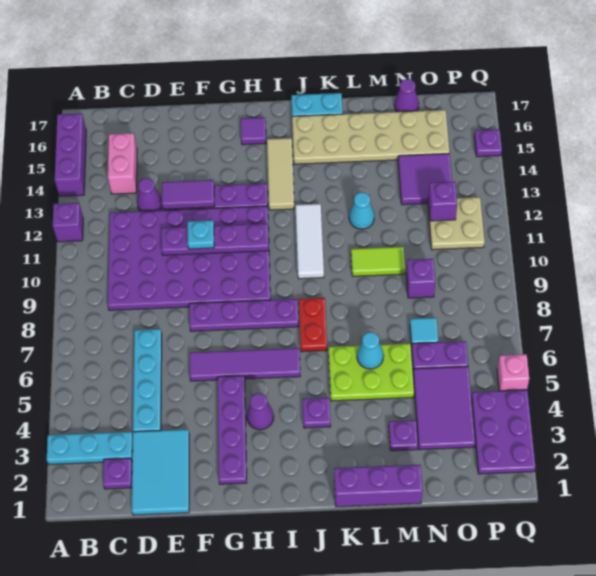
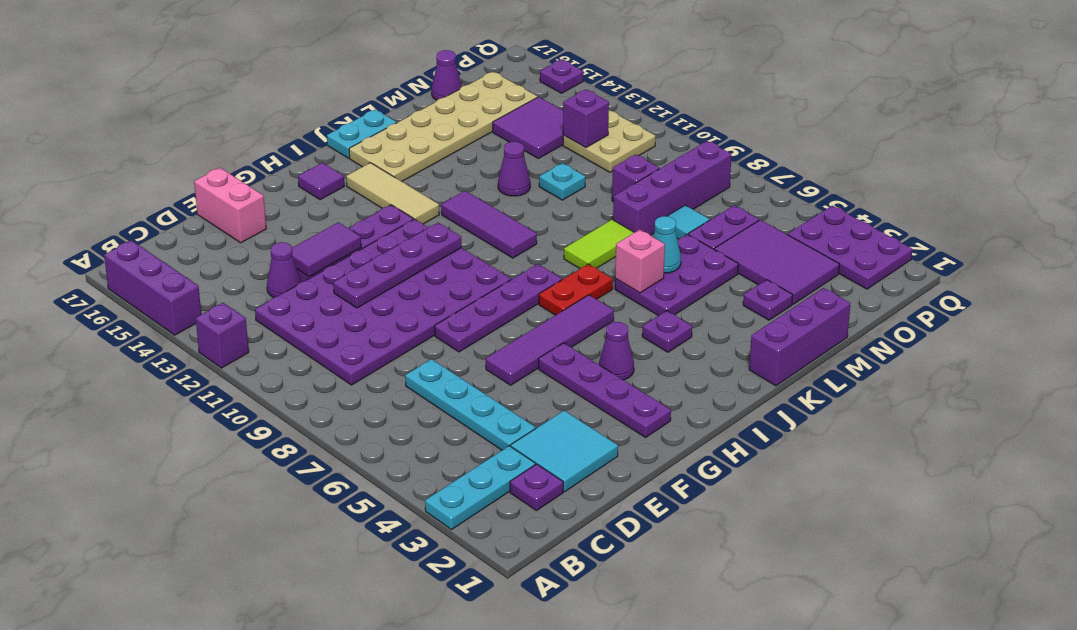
pink brick C14:C15 level 1 -> pink brick E16:E17 level 1
cyan tile D1:E3 level 1 -> cyan tile D2:E3 level 1
cyan plate F11 level 3 -> cyan plate M11 level 1
red plate J7:J8 level 1 -> red plate I7:J7 level 1
white tile J10:J12 level 1 -> purple tile J10:J12 level 1
lime plate K5:M6 level 1 -> purple plate K5:M6 level 1
lime tile L10:M10 level 1 -> lime tile K8:L8 level 1
cyan cone L12 level 1 -> purple cone L12 level 1
none -> purple brick M8:P8 level 1
pink brick Q5 level 1 -> pink brick K6 level 2

